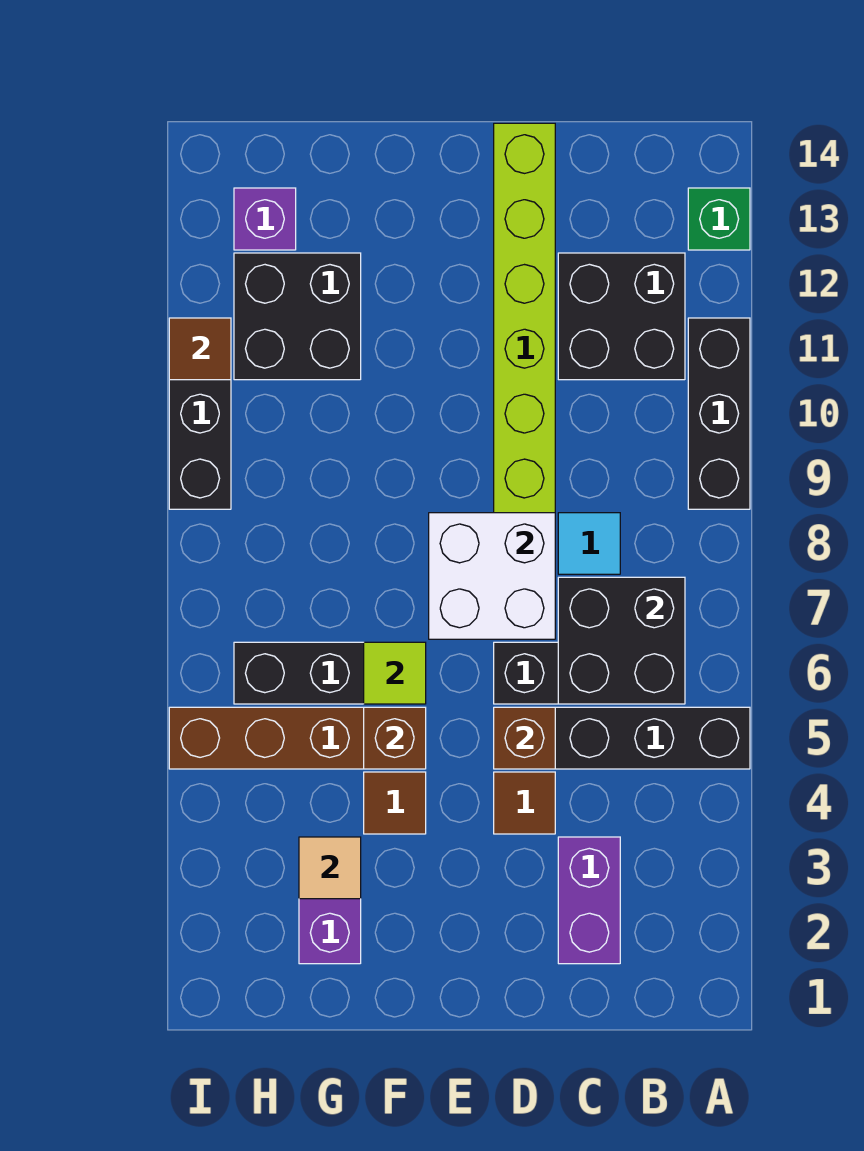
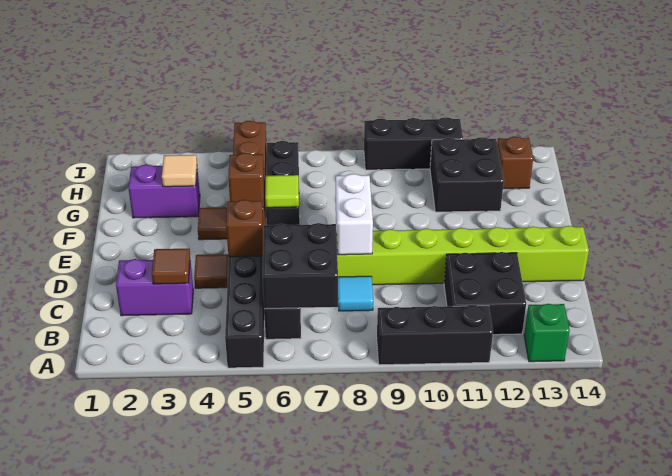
white brick D7:E8 level 2 -> white brick D8:E8 level 2
purple brick H13 level 1 -> brown brick H13 level 1
brown tile I11 level 2 -> brown tile C3 level 2

